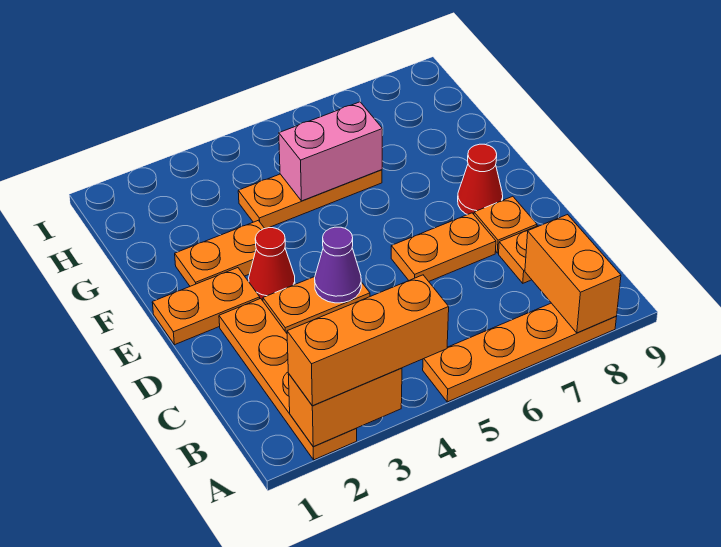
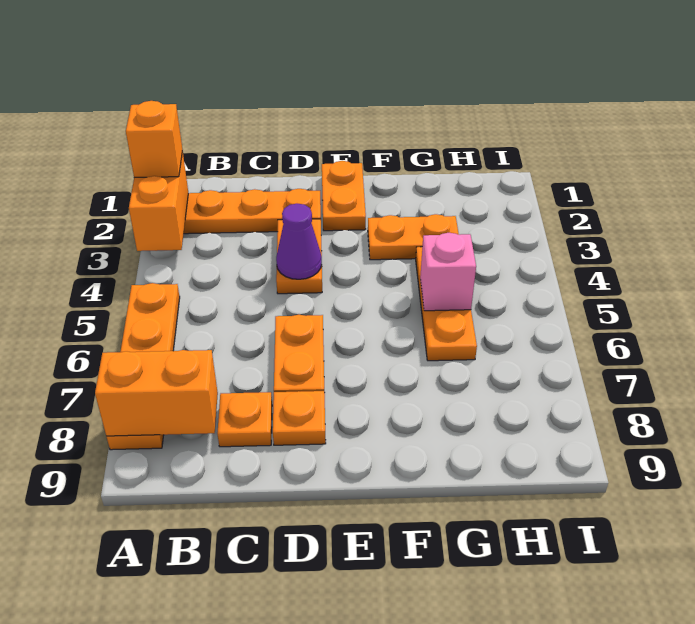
orange brick A2:A4 level 3 -> orange brick A2 level 3
red cone E3 level 1 -> none
red cone E8 level 1 -> none
orange plate F2:F3 level 1 -> orange plate F3:G3 level 1
pink brick G5:G6 level 2 -> pink brick G5 level 2

